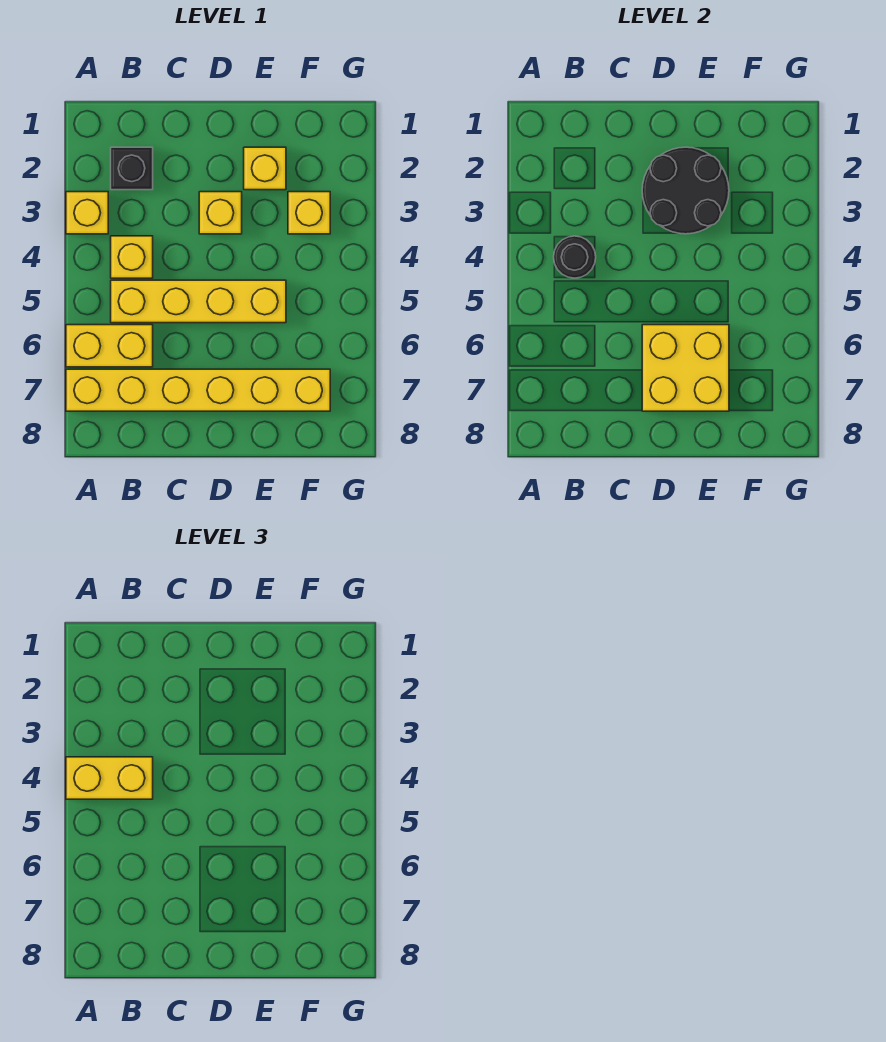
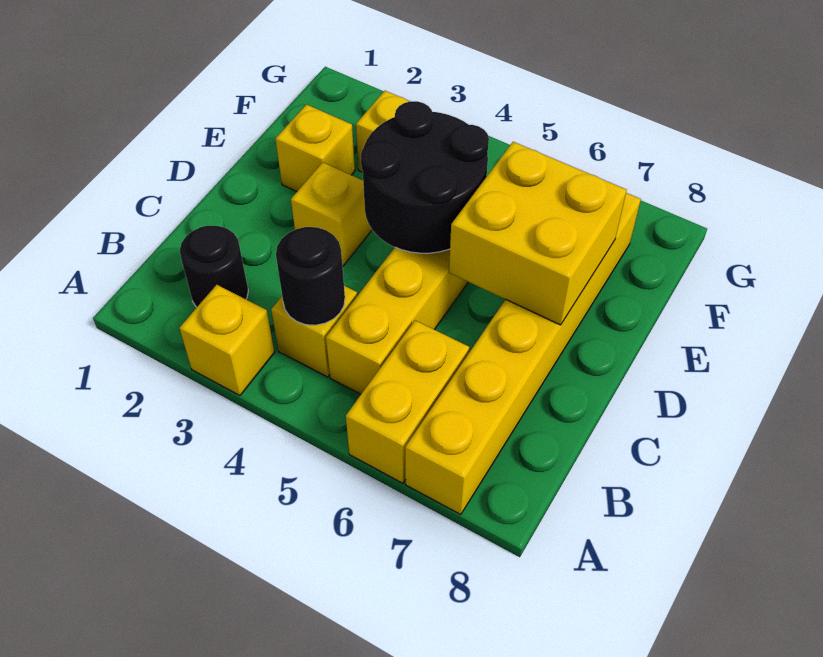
yellow brick A4:B4 level 3 -> none
black brick B2 level 1 -> black round brick B2 level 1
black round brick D2:E3 level 2 -> black round brick D4:E5 level 2

